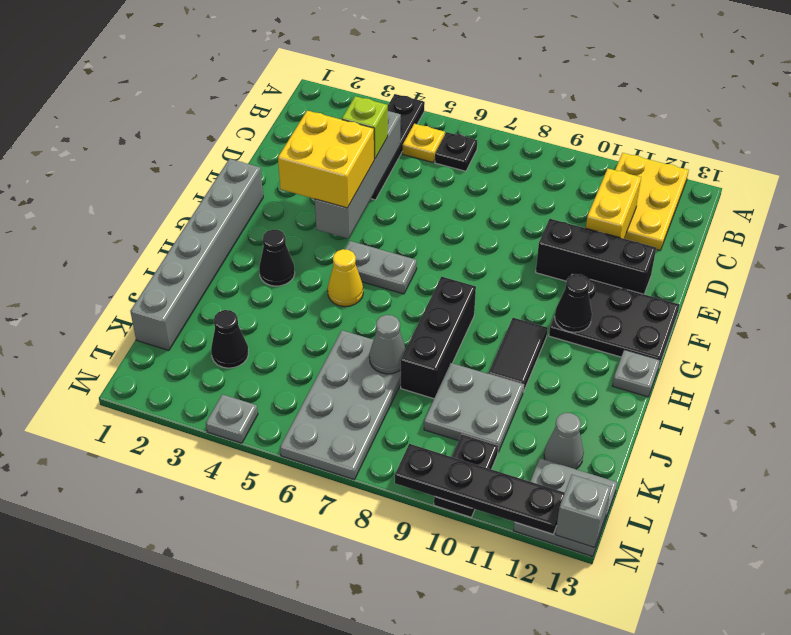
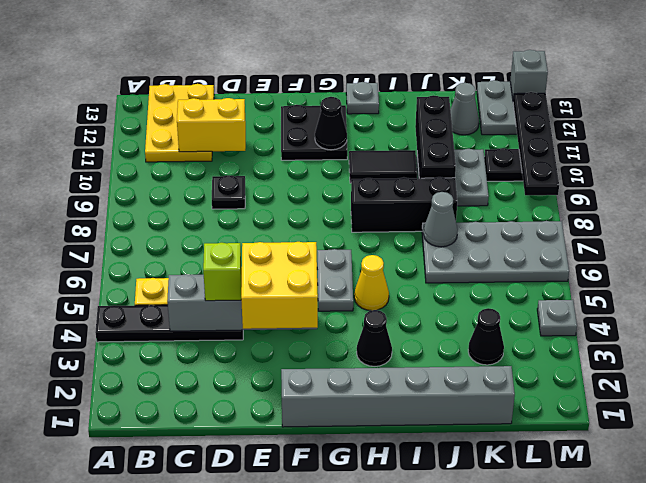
yellow plate A11:C12 level 1 -> yellow plate B11:C13 level 1
black plate B6 level 1 -> black plate D9 level 1
black brick E10:E12 level 1 -> black brick J9:J11 level 2
black plate F11:G13 level 1 -> black plate F11:G12 level 1

